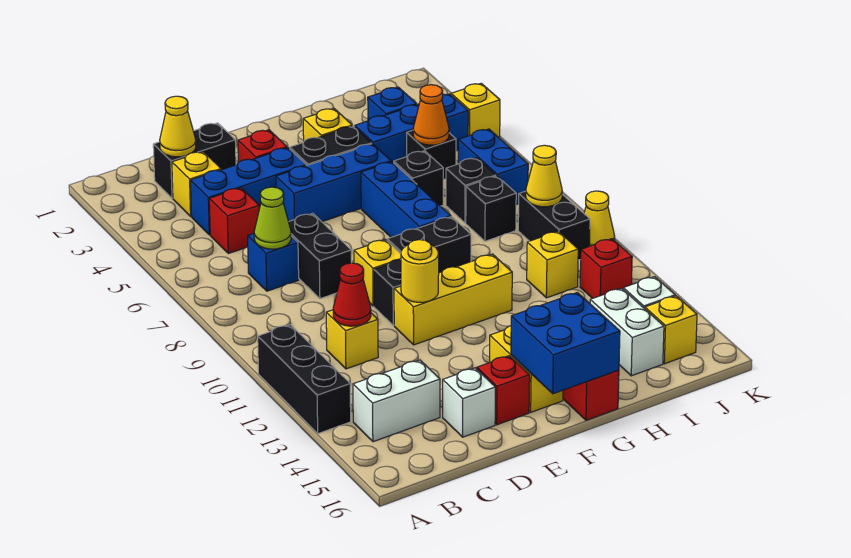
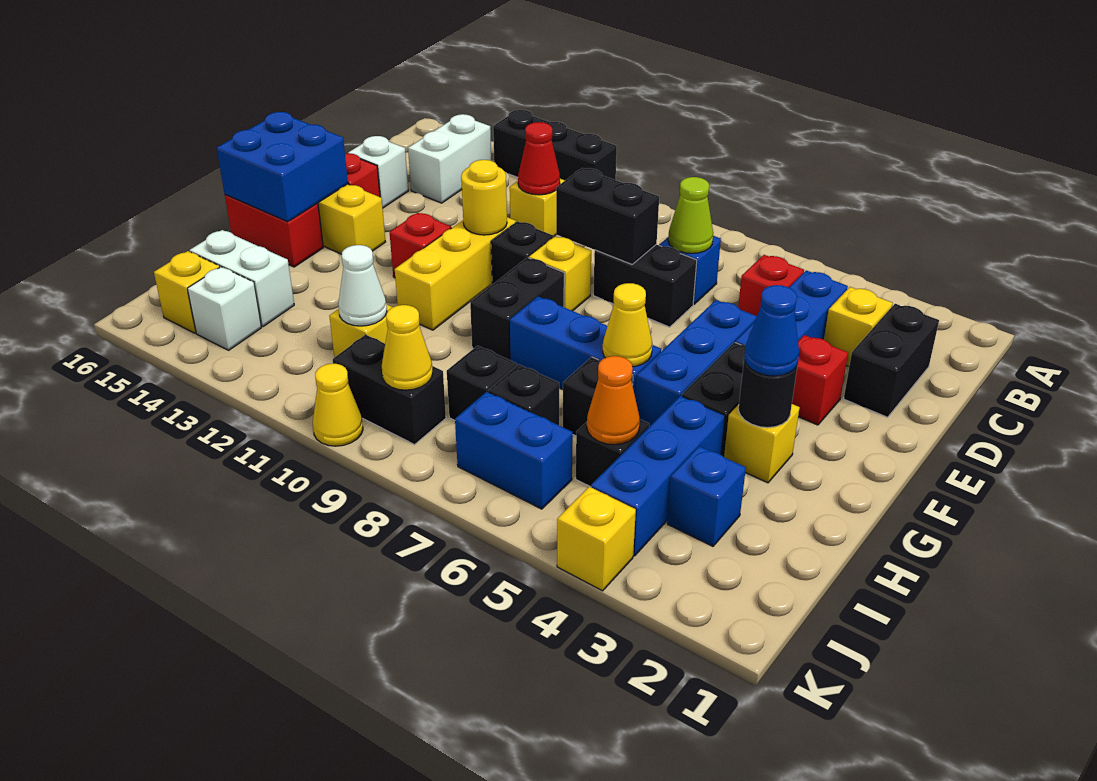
yellow cone C2 level 2 -> yellow cone G6 level 2
none -> black brick D8:D9 level 2
none -> black round brick G3 level 2
none -> blue cone G3 level 3
none -> white cone I11 level 2
red brick J12 level 1 -> red brick F12 level 1

